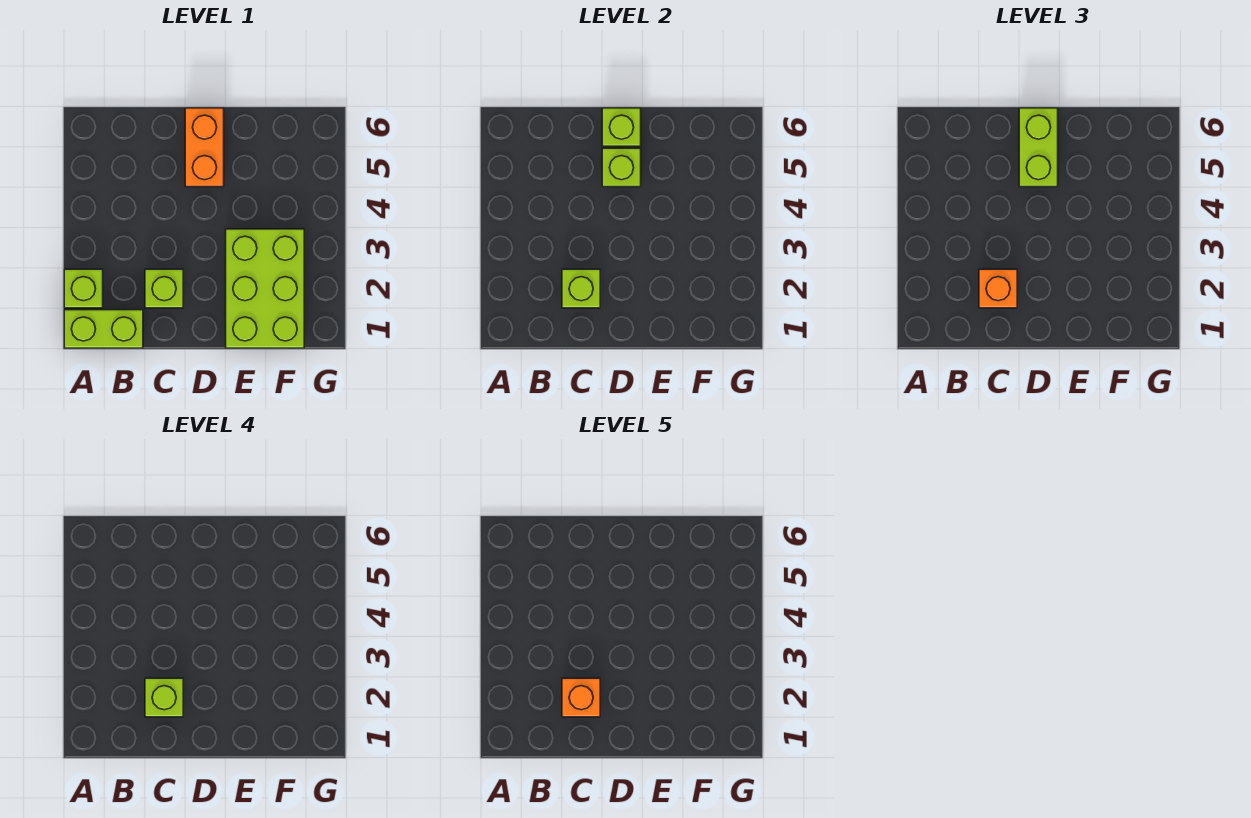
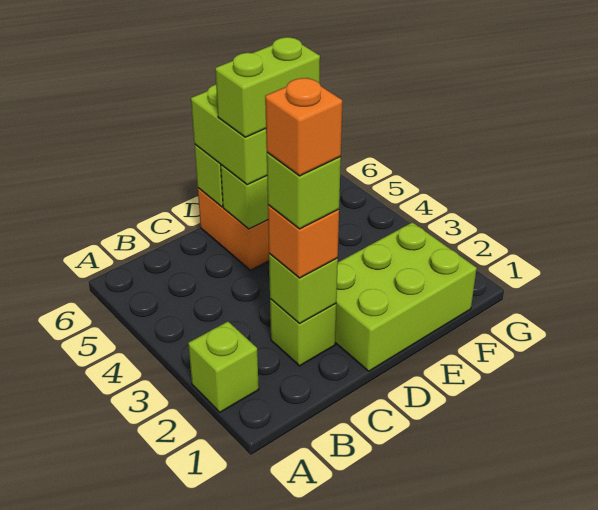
lime brick A1:B1 level 1 -> lime brick D5:E5 level 4
lime brick E1:F3 level 1 -> lime brick D1:F2 level 1

